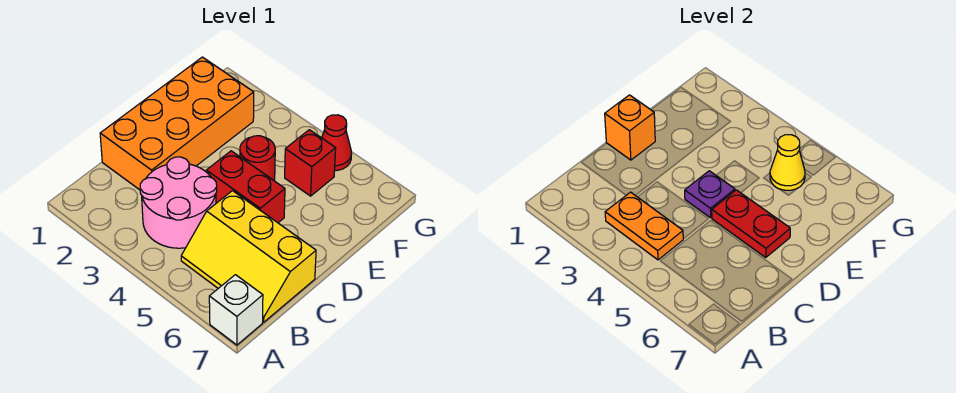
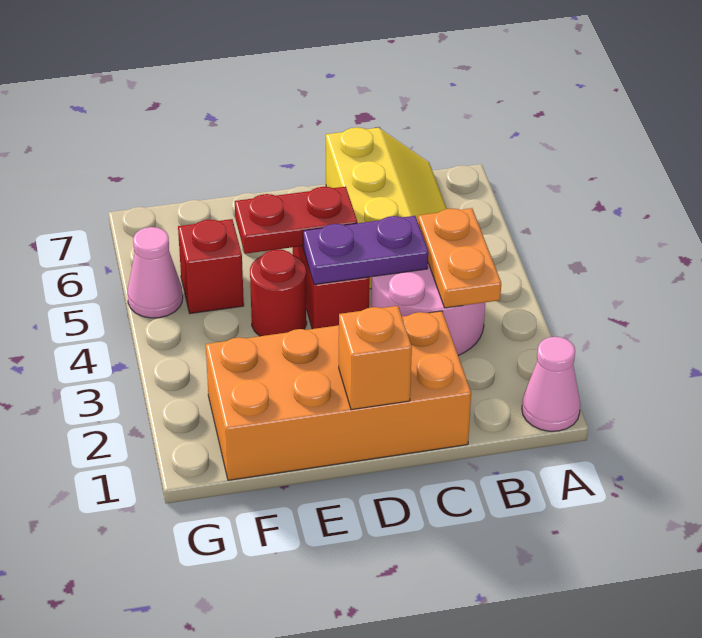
none -> pink cone A1 level 1
white brick A7 level 1 -> none
purple plate D4 level 2 -> purple plate C4:D4 level 2
red plate D5:D6 level 2 -> red plate D5:E5 level 2
yellow cone F5 level 2 -> none
red cone G5 level 1 -> pink cone G5 level 1

